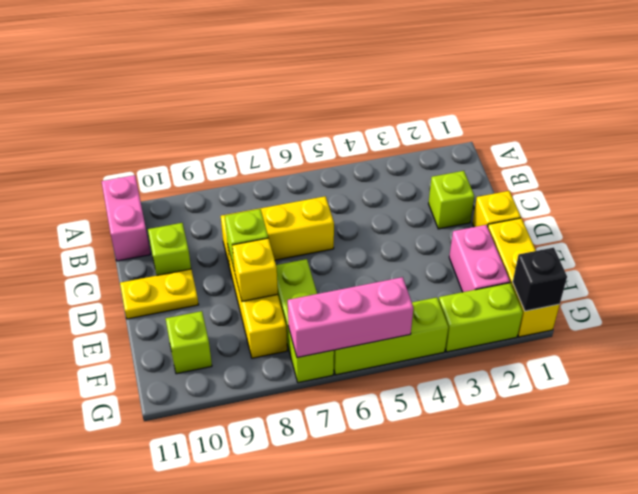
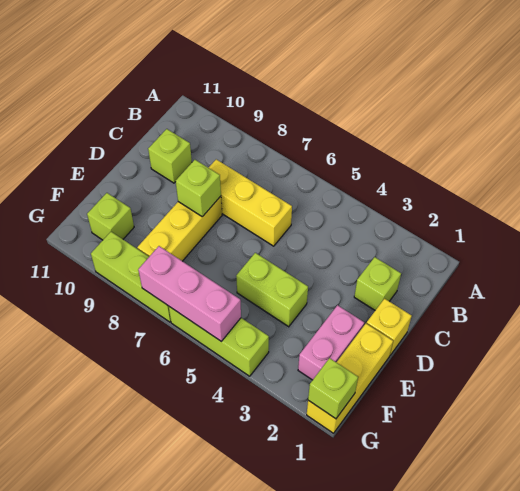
pink brick A11:B11 level 1 -> none
yellow plate D10:D11 level 1 -> none
lime brick E7:G7 level 1 -> lime brick G7:G9 level 1
yellow brick E8 level 2 -> none
black brick G1 level 2 -> lime brick G1 level 2
lime brick G2:G3 level 1 -> lime brick E4:E5 level 1

